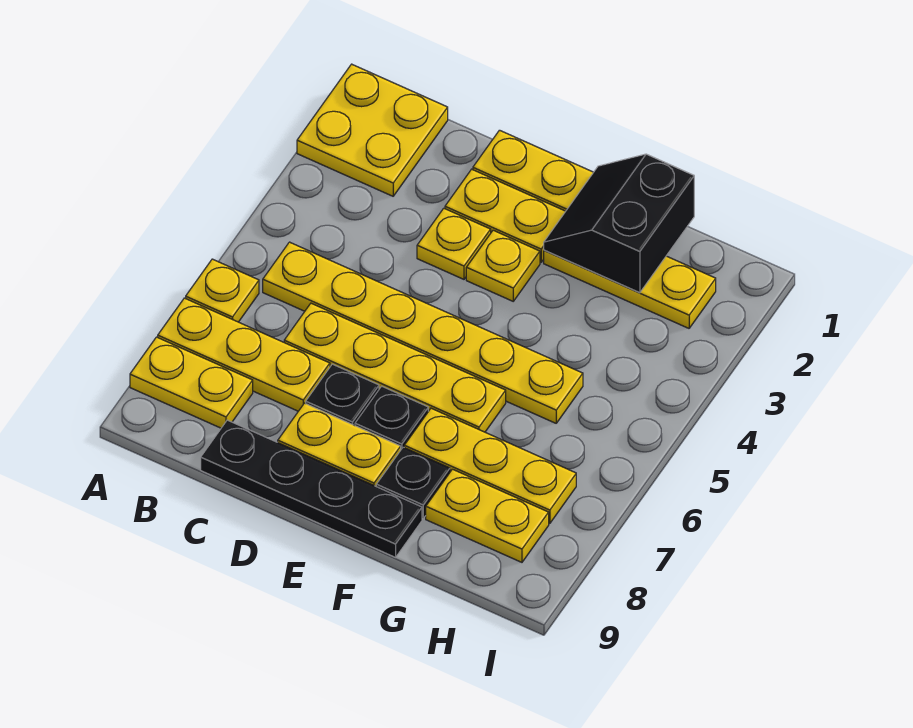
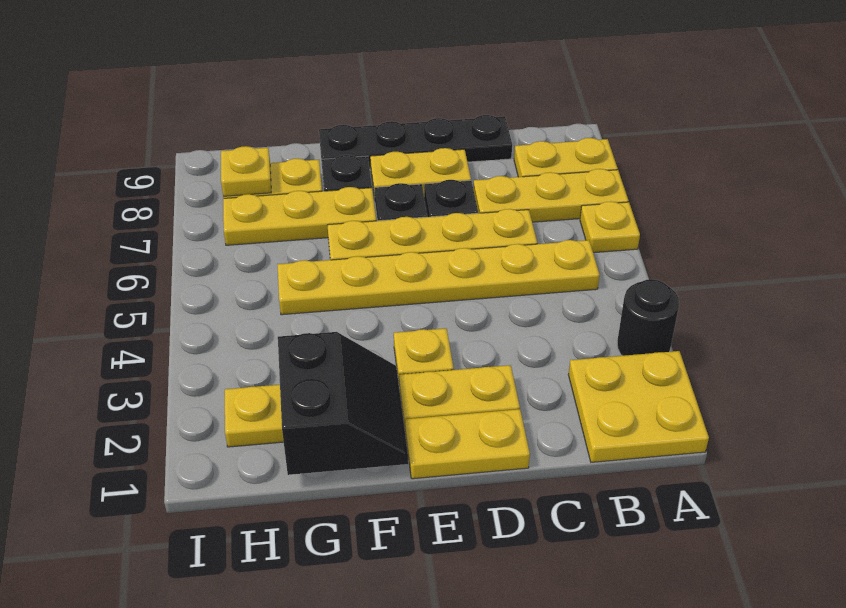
none -> black round brick A3 level 1
yellow plate D3 level 1 -> yellow plate H8 level 2

